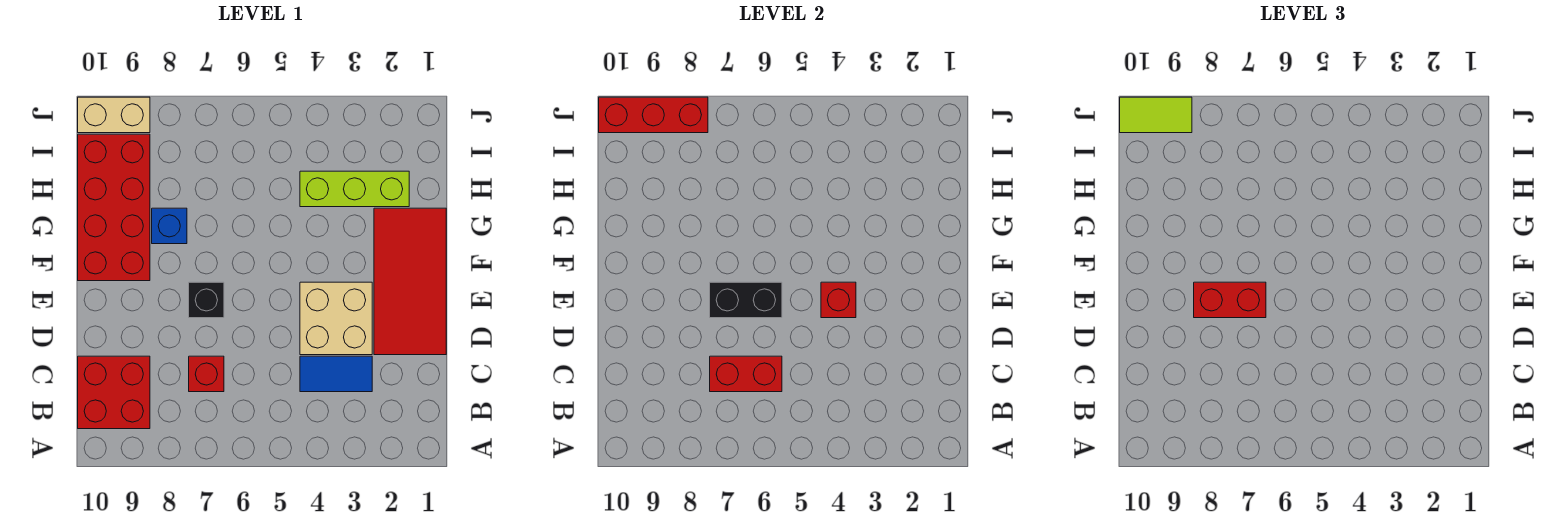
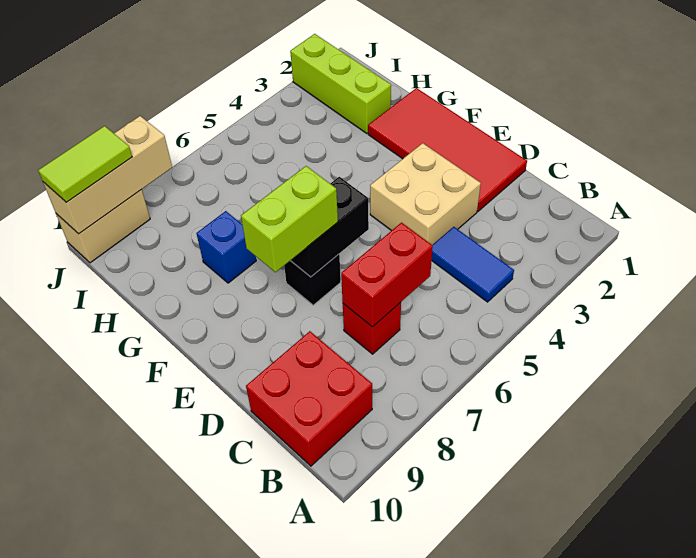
blue tile C3:C4 level 1 -> blue tile B4:C4 level 1
red brick E4 level 2 -> none
red brick E7:E8 level 3 -> lime brick E7:E8 level 3
red brick F9:I10 level 1 -> none
lime brick H2:H4 level 1 -> lime brick H2:J2 level 1
red brick J8:J10 level 2 -> tan brick J8:J10 level 2

